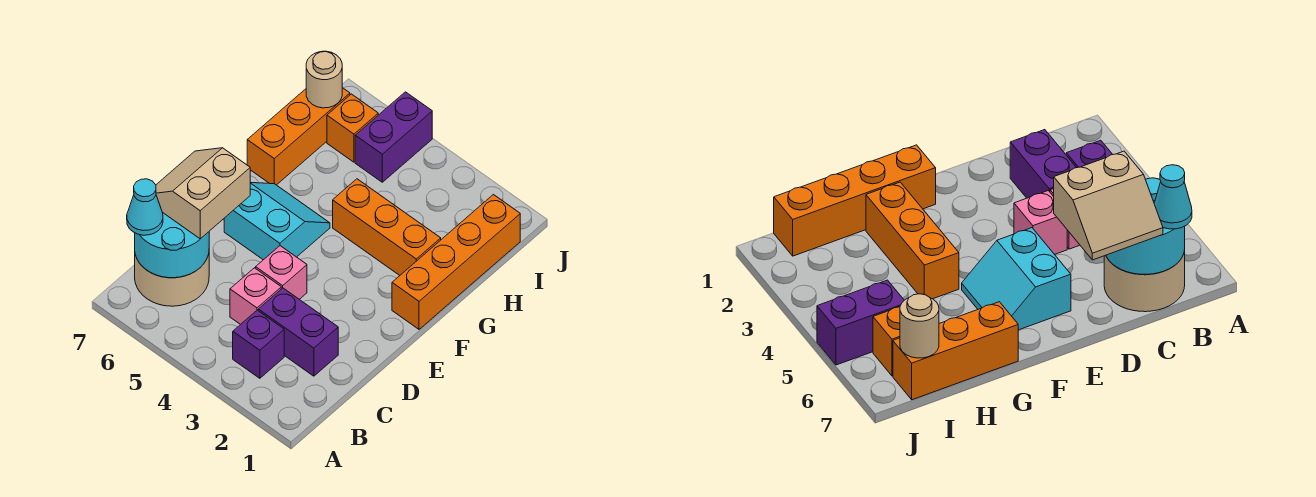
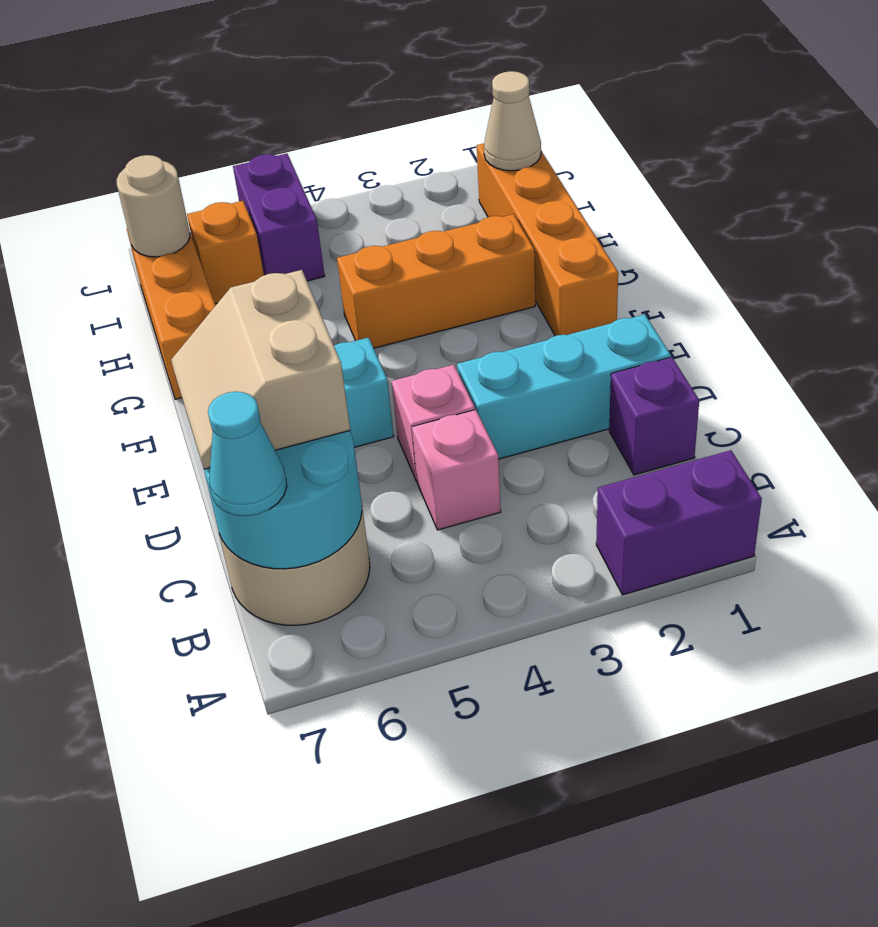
purple brick B3 level 1 -> purple brick C1 level 1
purple brick C2:C3 level 1 -> purple brick A1:A2 level 1
none -> cyan brick D1:D3 level 1
none -> tan cone I1 level 2

